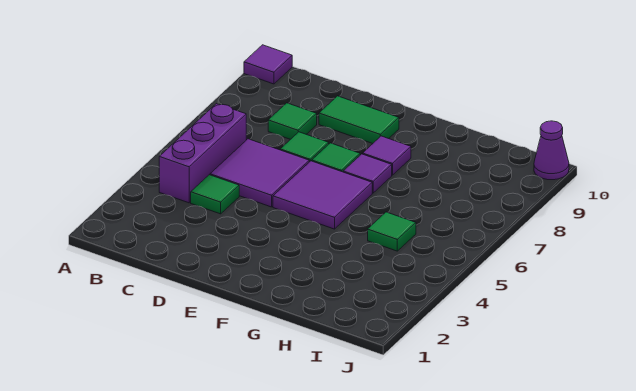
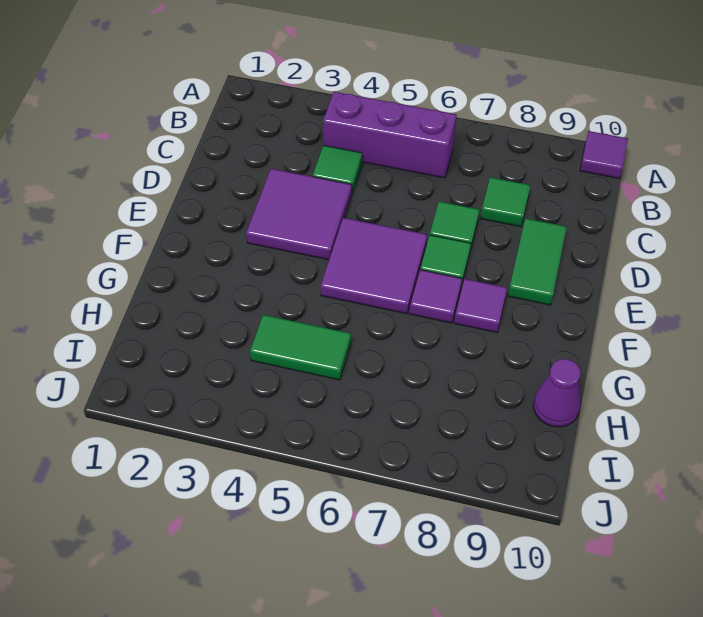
purple tile C5:D6 level 1 -> purple tile D3:E4 level 1
green tile H5 level 1 -> green tile H4:H5 level 1
purple cone J10 level 1 -> purple cone H10 level 1

